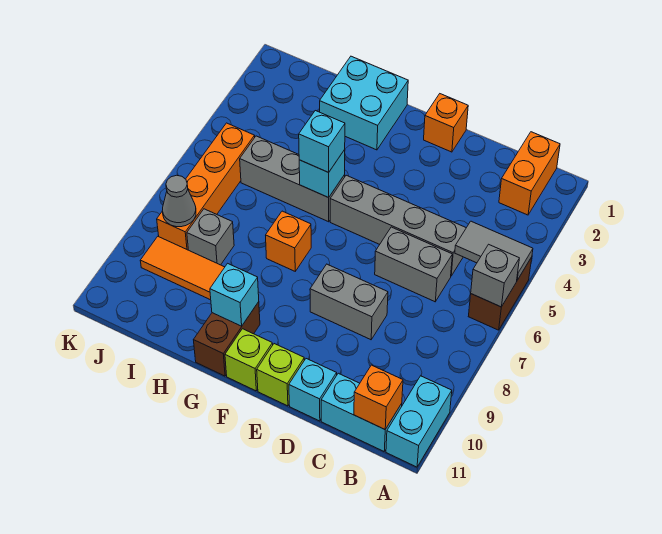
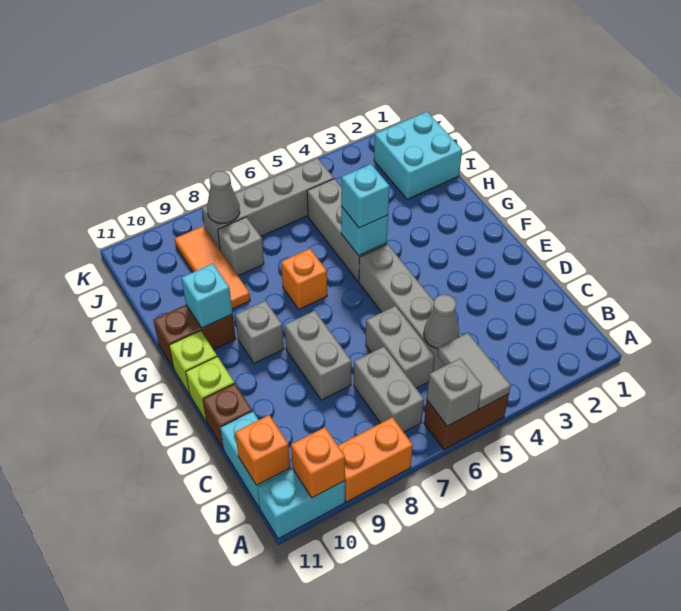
orange brick B1:B2 level 1 -> orange brick A8:A9 level 1
none -> grey brick B7:C7 level 1
none -> grey cone C5 level 2
cyan brick D11 level 1 -> brown brick D11 level 1
orange brick E1 level 1 -> orange brick A10 level 2
none -> grey brick F9 level 1
cyan brick G1:H2 level 1 -> cyan brick I1:J2 level 1
orange brick J5:J8 level 1 -> grey brick J5:J8 level 1

